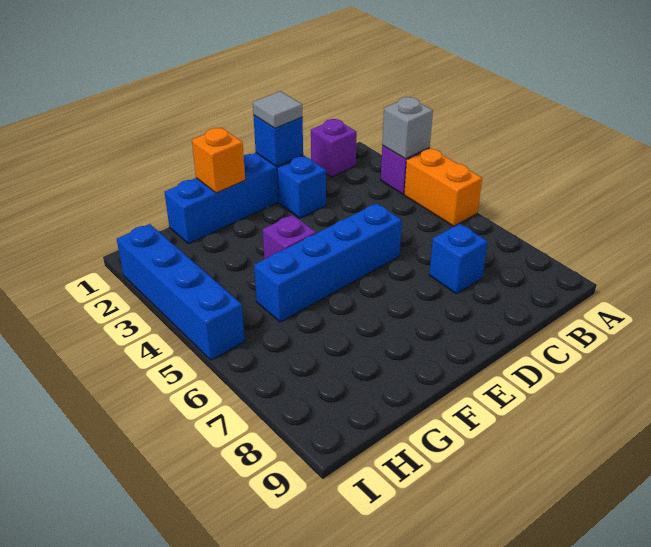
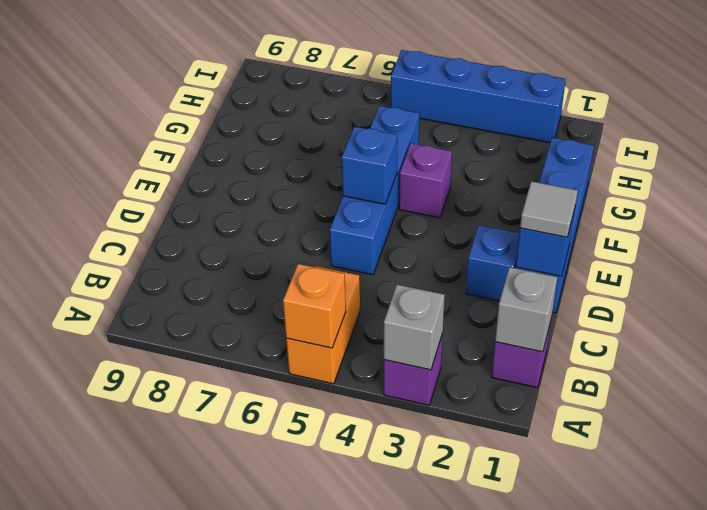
orange brick A4:A5 level 1 -> orange brick A5:B5 level 1
none -> grey brick B1 level 2
blue brick C7 level 1 -> blue brick E5 level 2
orange brick F1 level 2 -> orange brick A5 level 2

